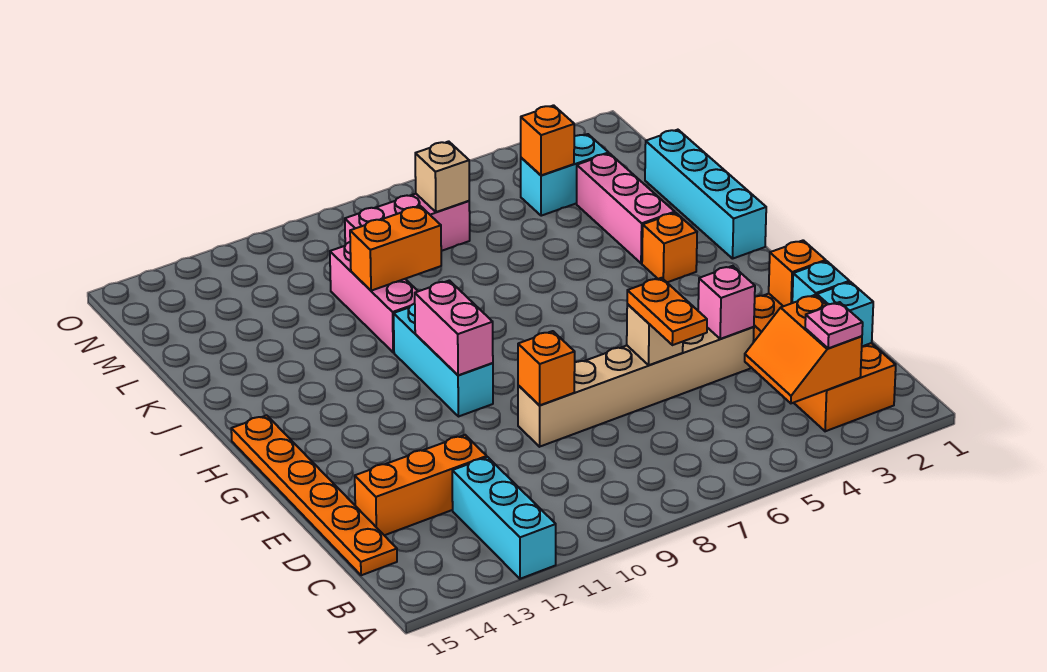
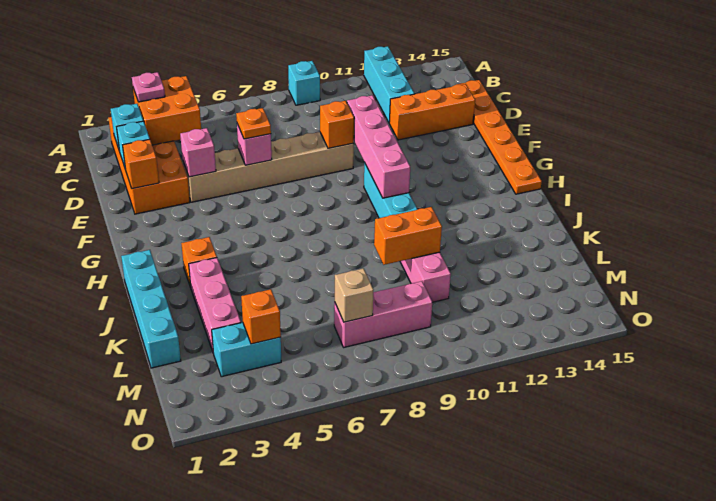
none -> cyan brick A9 level 1
orange slope B3:C4 level 2 top 3 -> orange brick B3:C4 level 2
orange plate D6:E6 level 3 -> orange plate E6 level 3
tan brick E6 level 2 -> pink brick E6 level 2
pink brick G10:H10 level 2 -> pink brick E10:H10 level 2

